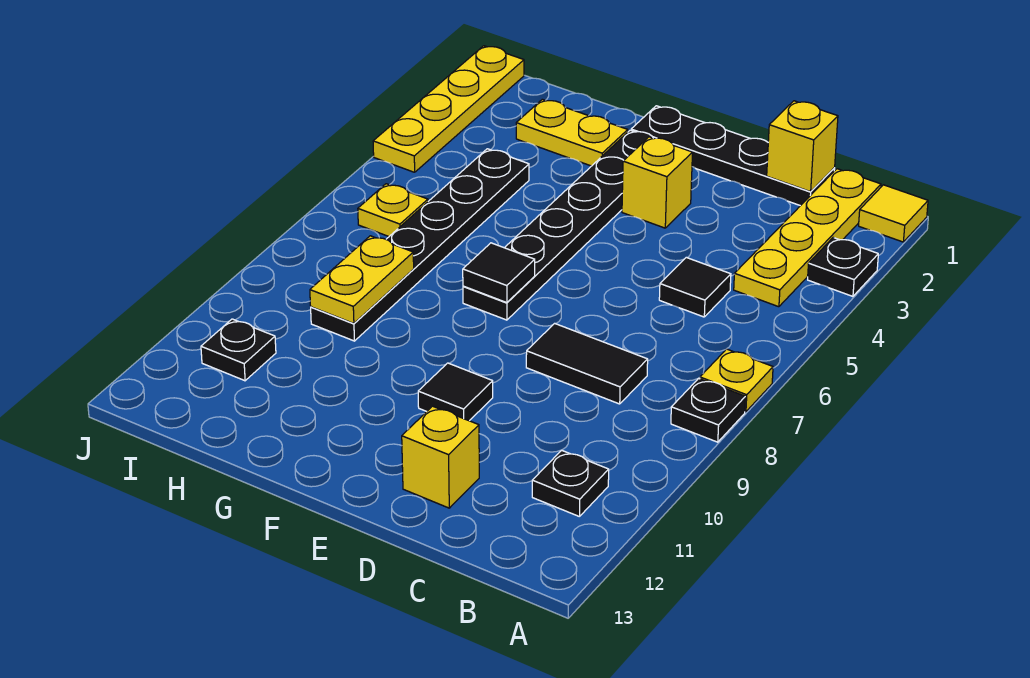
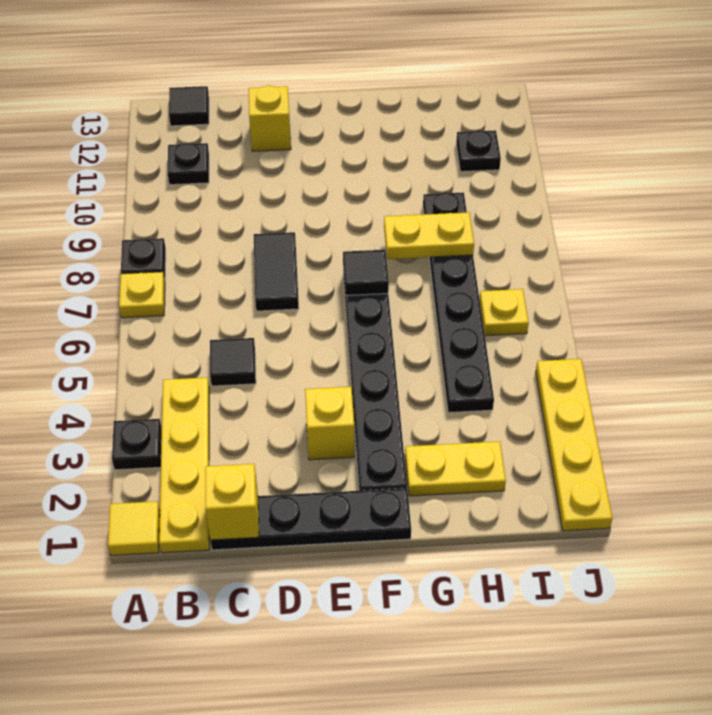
black tile C8:D8 level 1 -> black tile D7:D8 level 1
black tile E10 level 1 -> black tile B13 level 1
yellow plate H8:H9 level 2 -> yellow plate G8:H8 level 2

